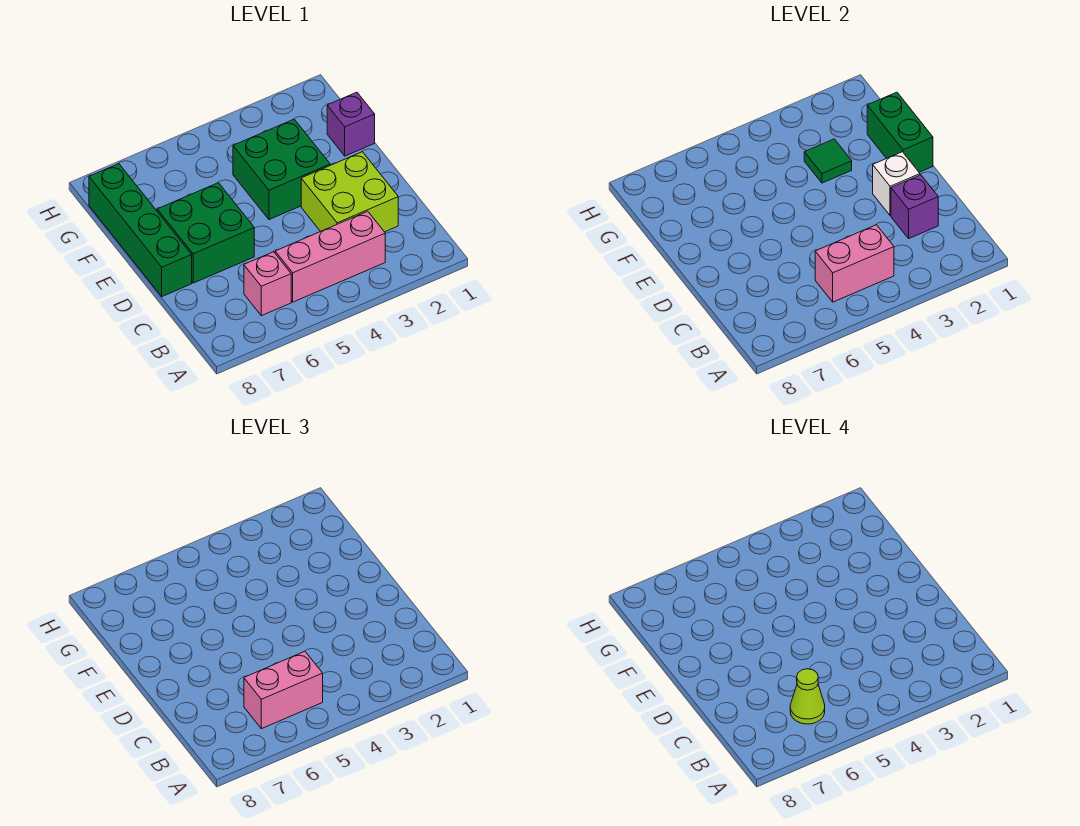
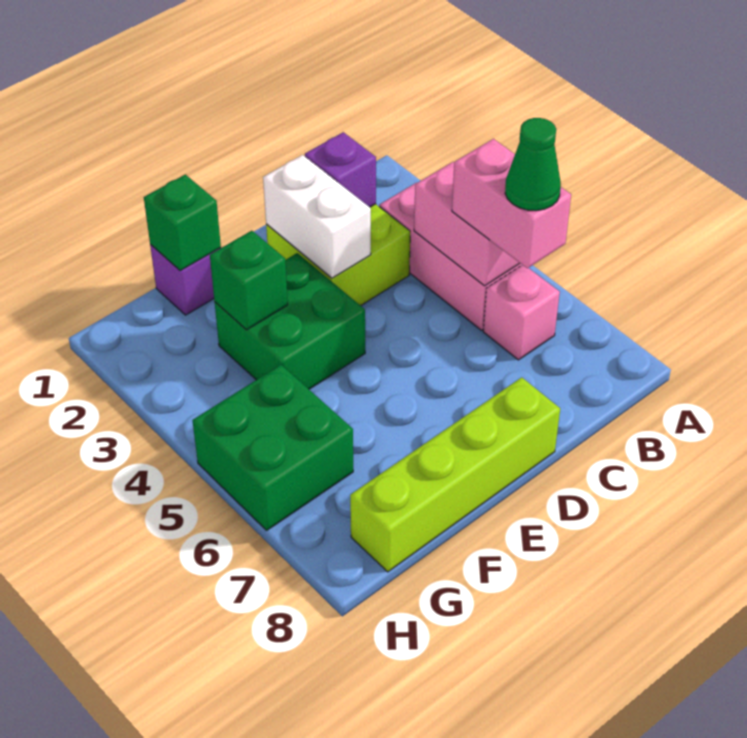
lime cone B6 level 4 -> green cone B6 level 4
white brick D2 level 2 -> white brick D2:D3 level 2
green brick D6:E7 level 1 -> green brick G5:H6 level 1
green brick D8:G8 level 1 -> lime brick D8:G8 level 1
green brick E1:F1 level 2 -> green brick F1 level 2
green tile F3 level 2 -> green brick F3 level 2

